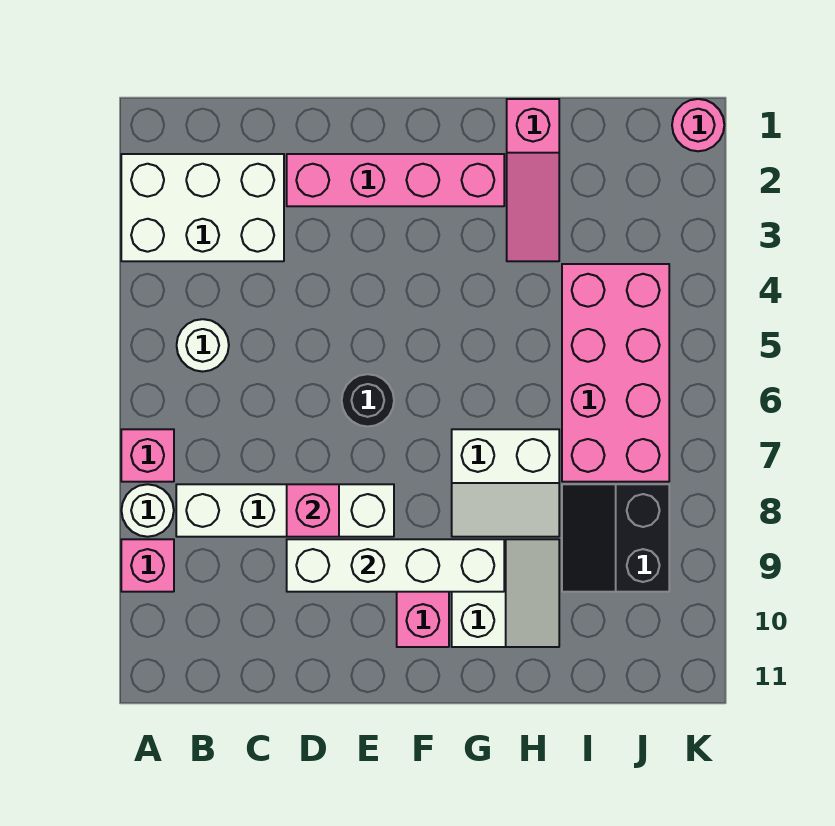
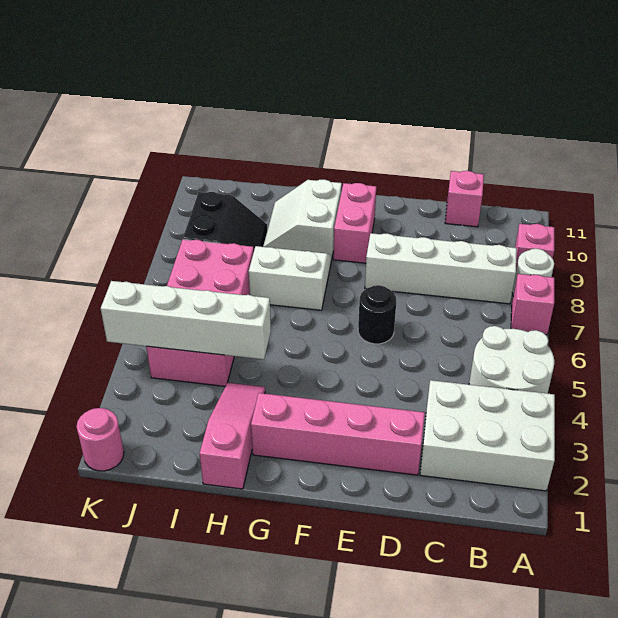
white round brick B5 level 1 -> white round brick A4:B5 level 1
pink brick D8 level 2 -> pink brick C11 level 1
white brick D9:G9 level 2 -> white brick H4:K4 level 2

